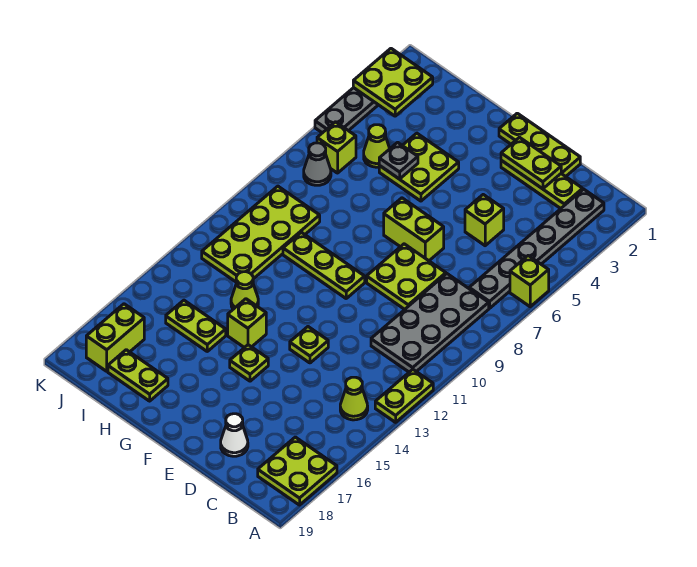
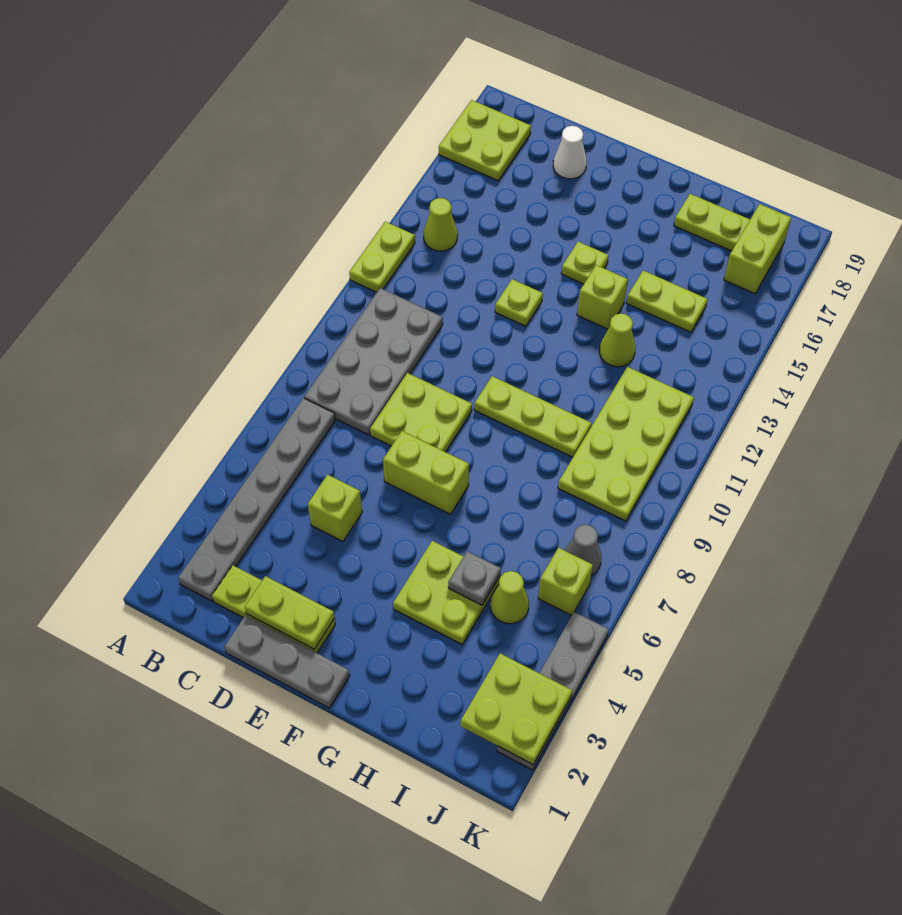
lime brick A6 level 1 -> none
lime plate D1:F1 level 1 -> grey plate D1:F1 level 1

